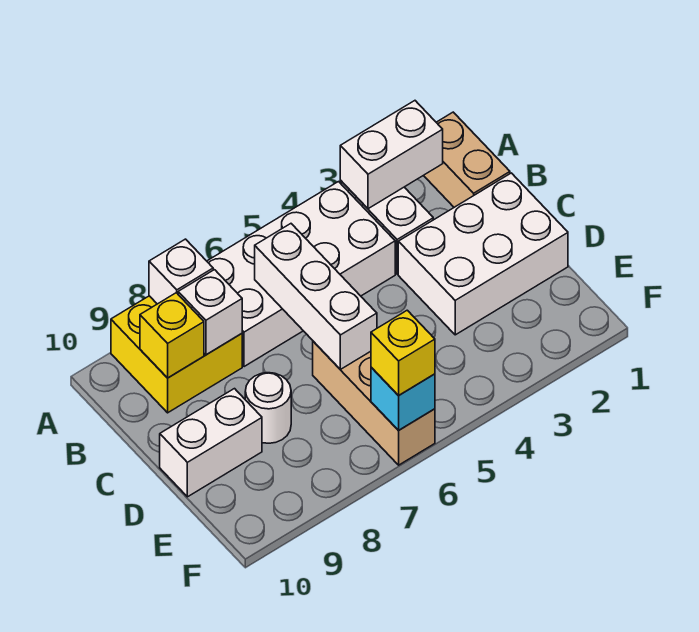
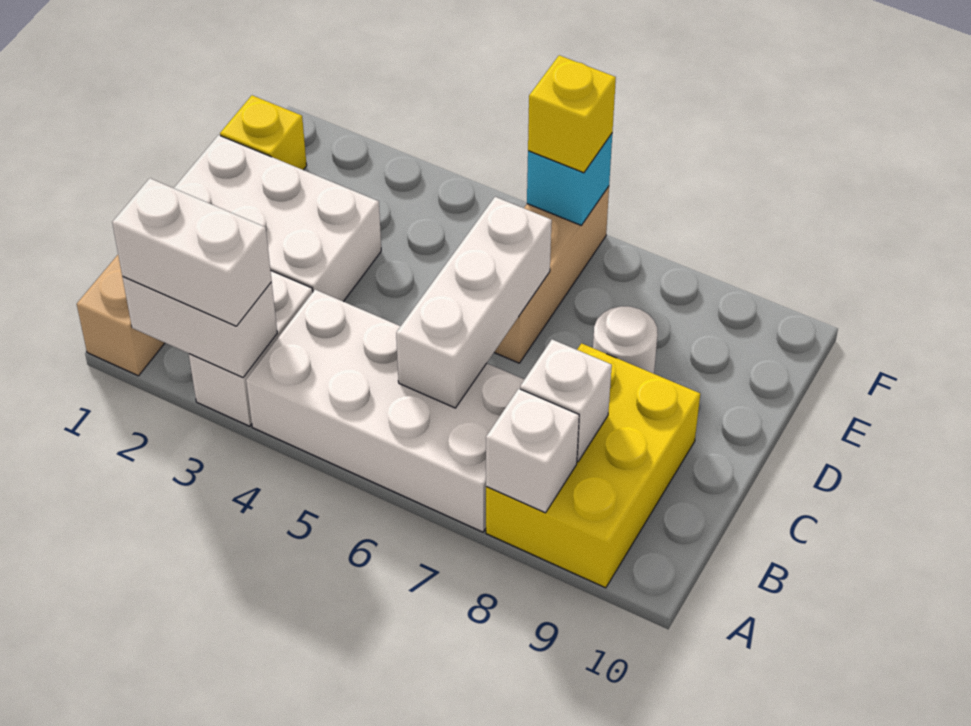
yellow brick A8:B9 level 1 -> yellow brick A8:C9 level 1
yellow brick B9 level 2 -> yellow brick E1 level 1
white brick D9:D10 level 1 -> white brick A2:A3 level 3

